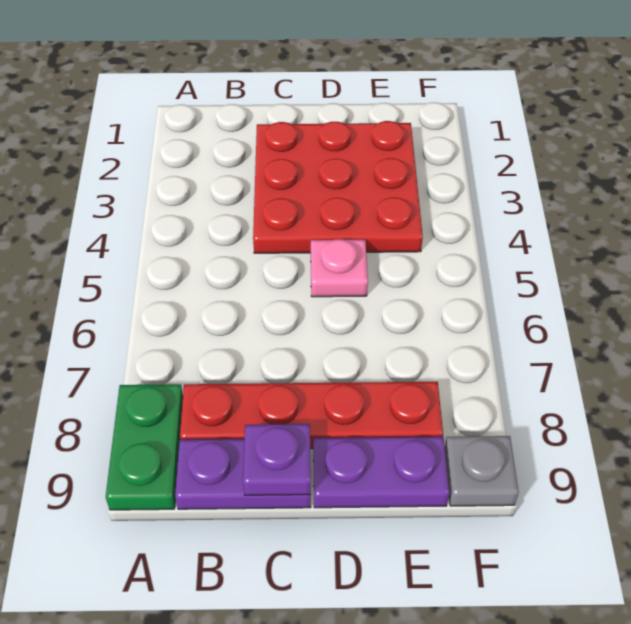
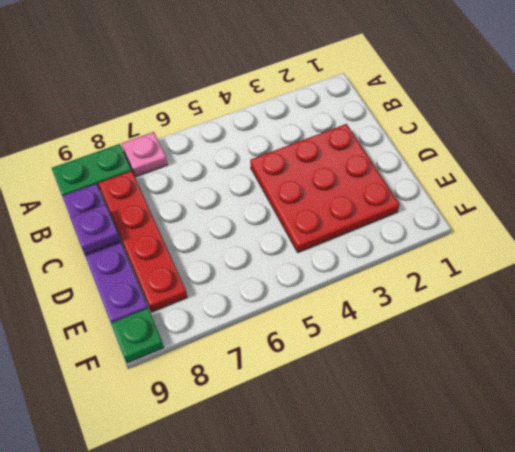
pink plate D5 level 1 -> pink plate A7 level 1
grey plate F9 level 1 -> green plate F9 level 1

